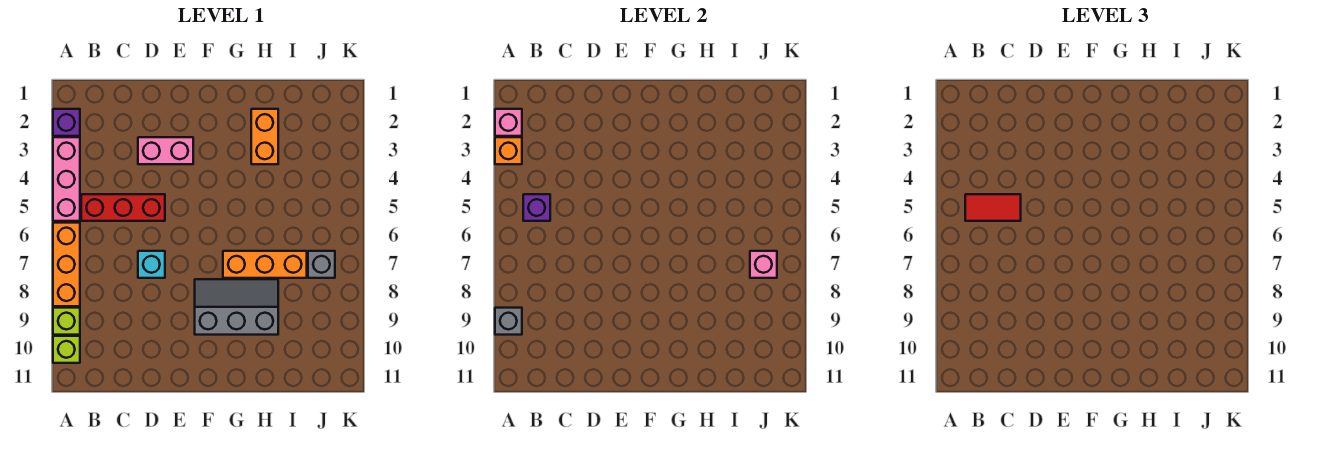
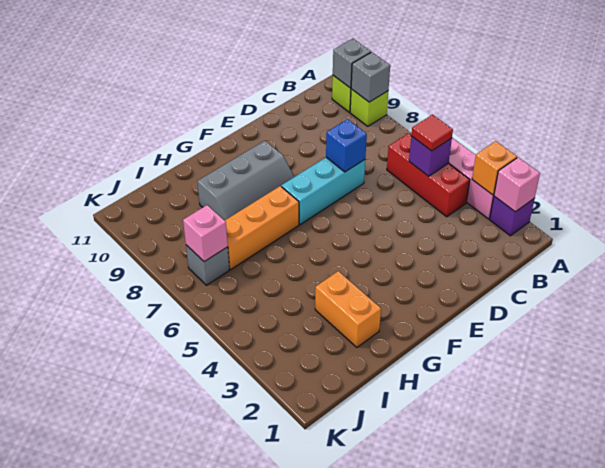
orange brick A6:A8 level 1 -> none
none -> grey brick A10 level 2
red brick B5:D5 level 1 -> red brick B4:B6 level 1
red tile B5:C5 level 3 -> red tile B5 level 3
pink brick D3:E3 level 1 -> none
cyan brick D7 level 1 -> cyan brick D7:F7 level 1
none -> blue brick D7 level 2

